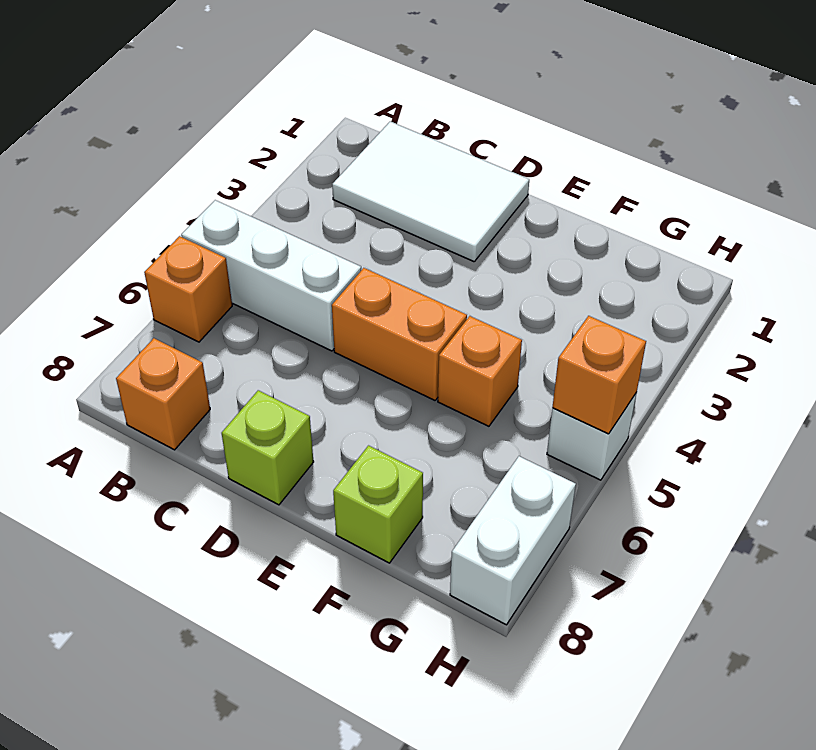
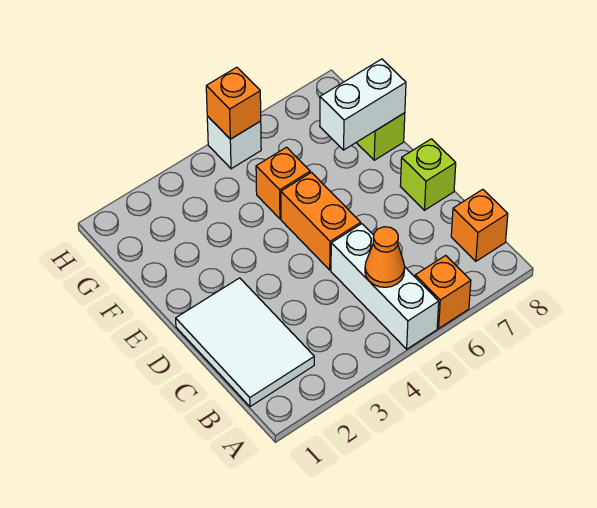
none -> orange cone B5 level 2
white brick H7:H8 level 1 -> white brick F7:F8 level 2

